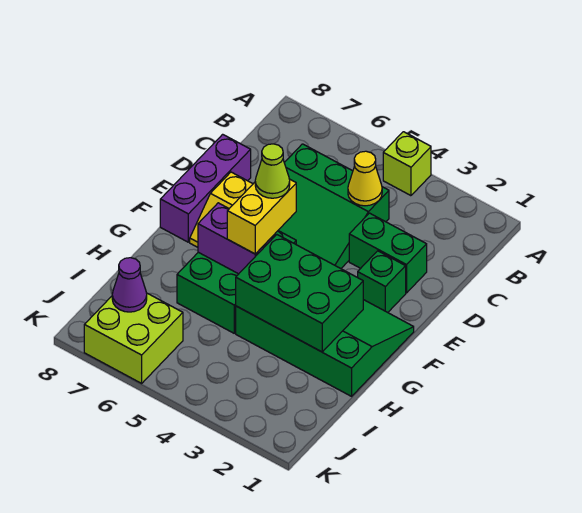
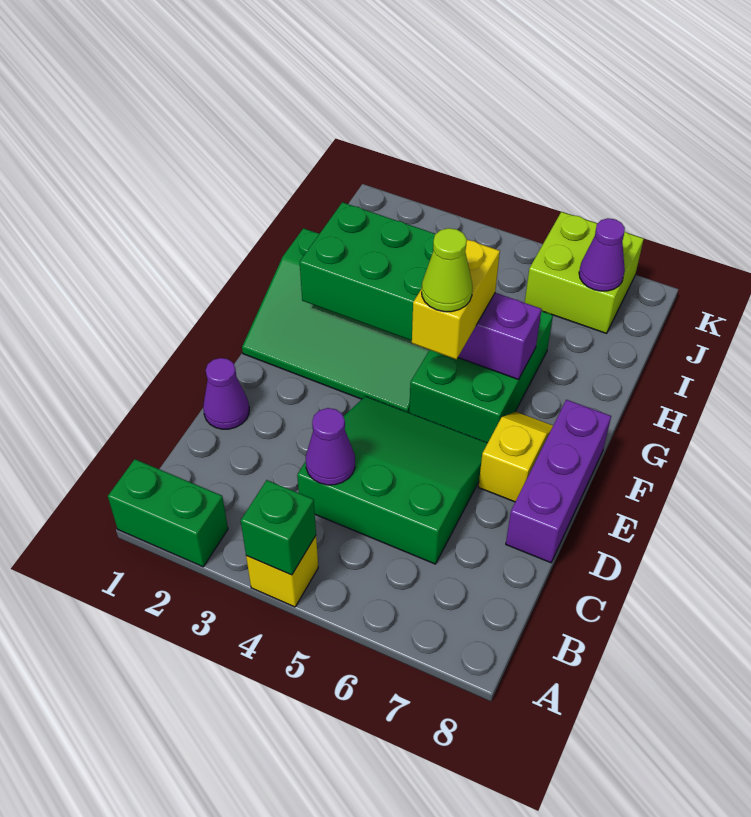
lime brick A4 level 1 -> yellow brick A4 level 1
yellow cone C4 level 2 -> purple cone C4 level 2
none -> purple cone D1 level 1
green brick D2:D3 level 1 -> green brick A1:A2 level 1
green brick E2 level 1 -> green brick A4 level 2

